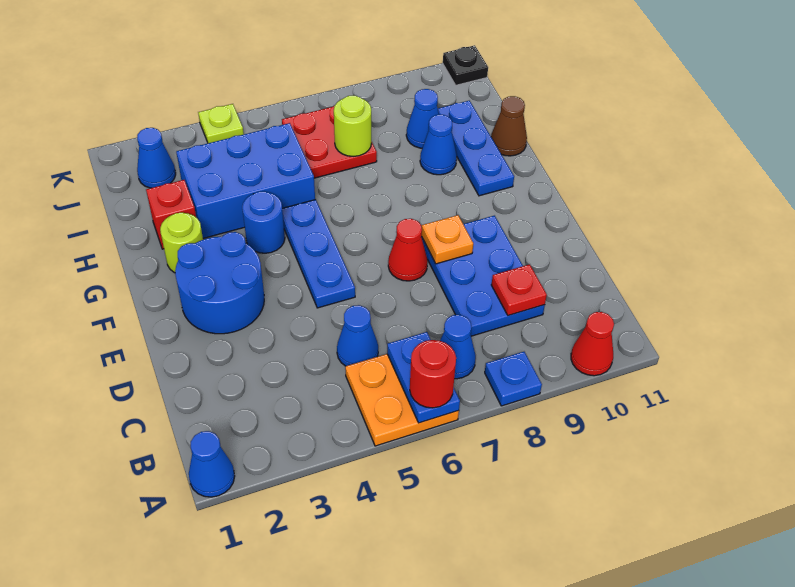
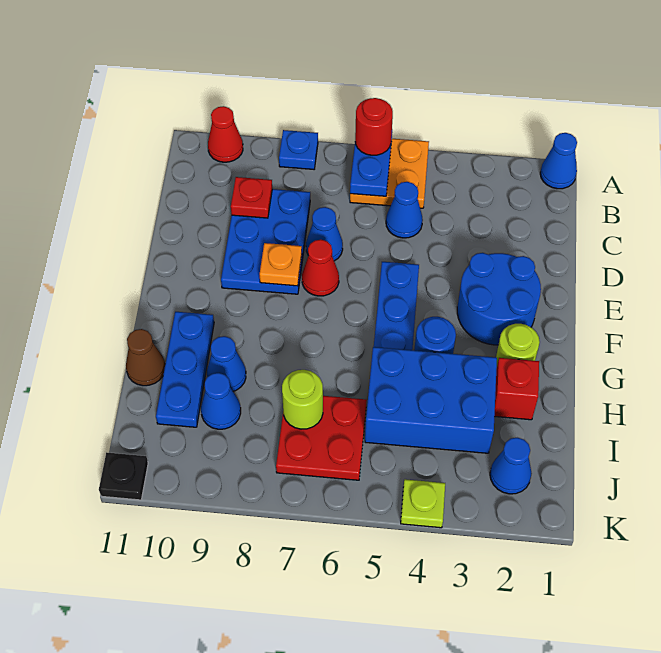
blue cone B7 level 1 -> blue cone D7 level 1

